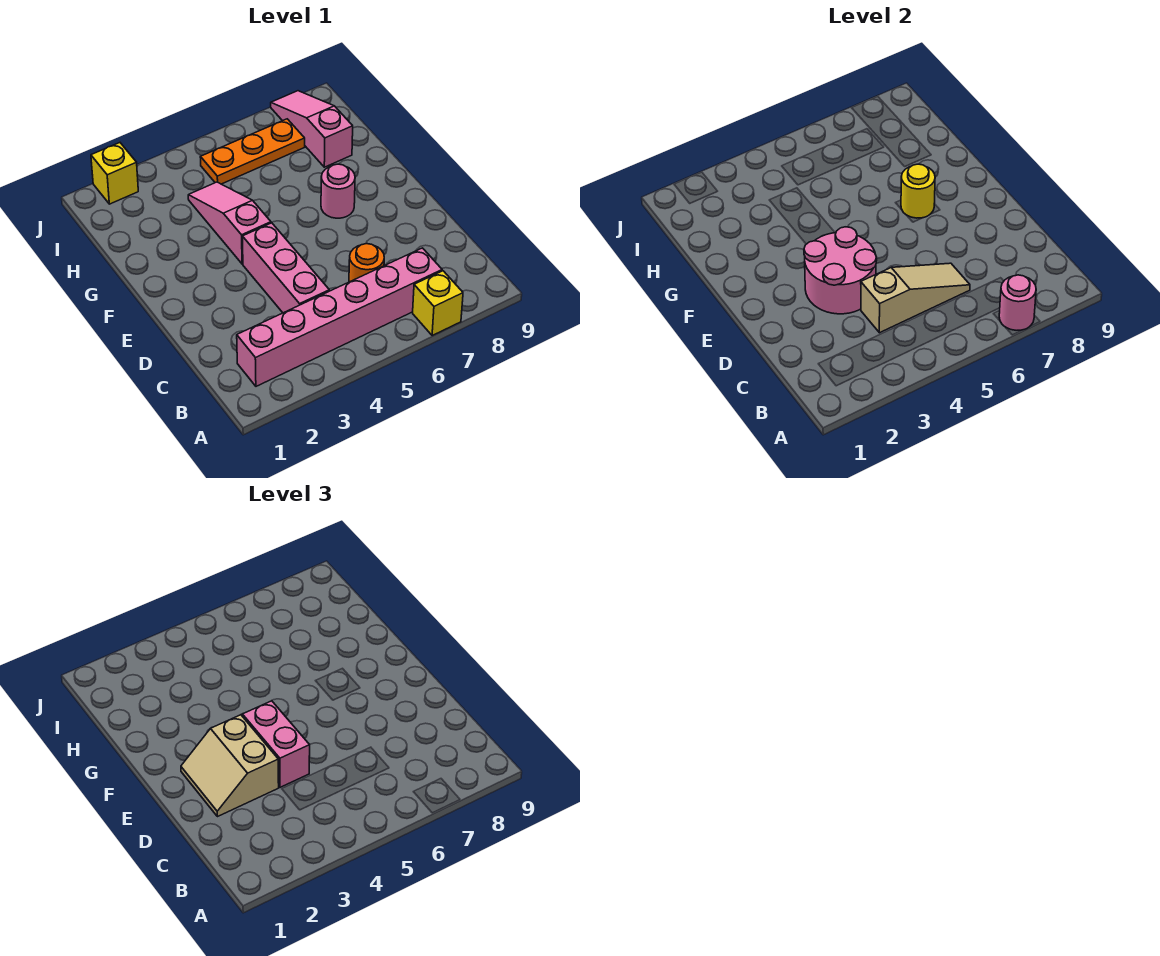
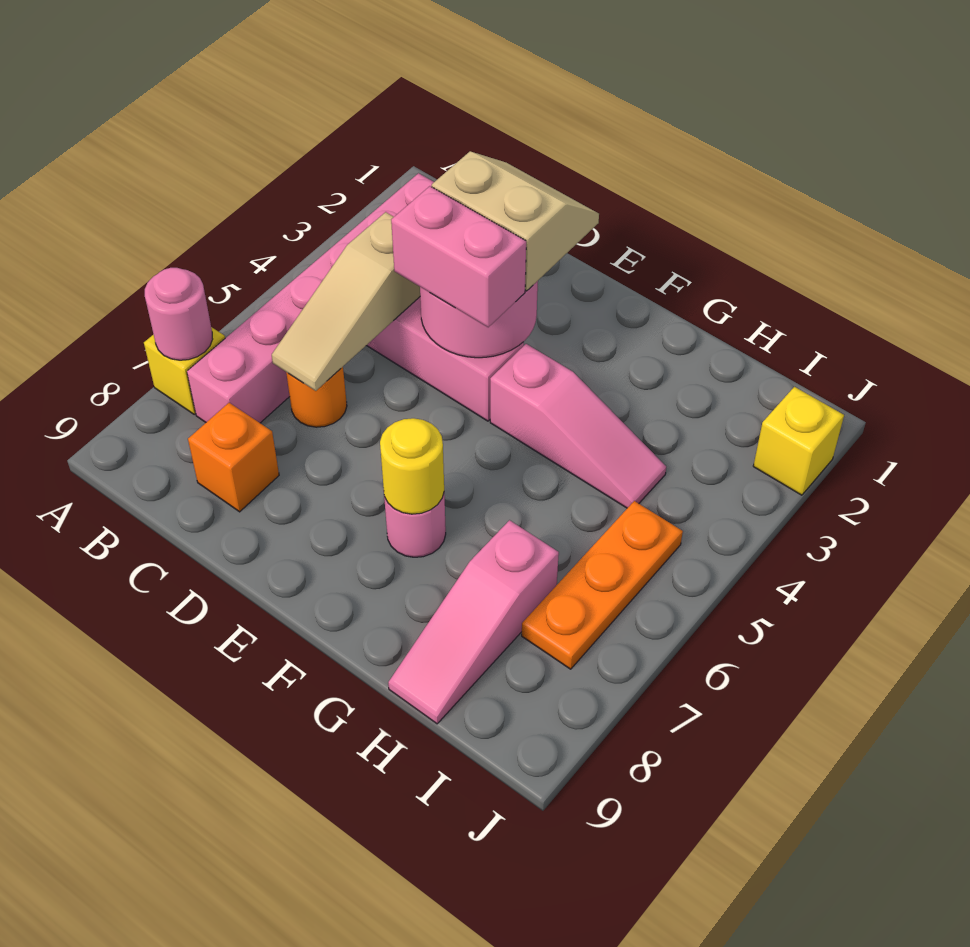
none -> orange brick C8 level 1
pink slope H8:J8 level 1 top H -> pink slope H7:H9 level 1 top 7

